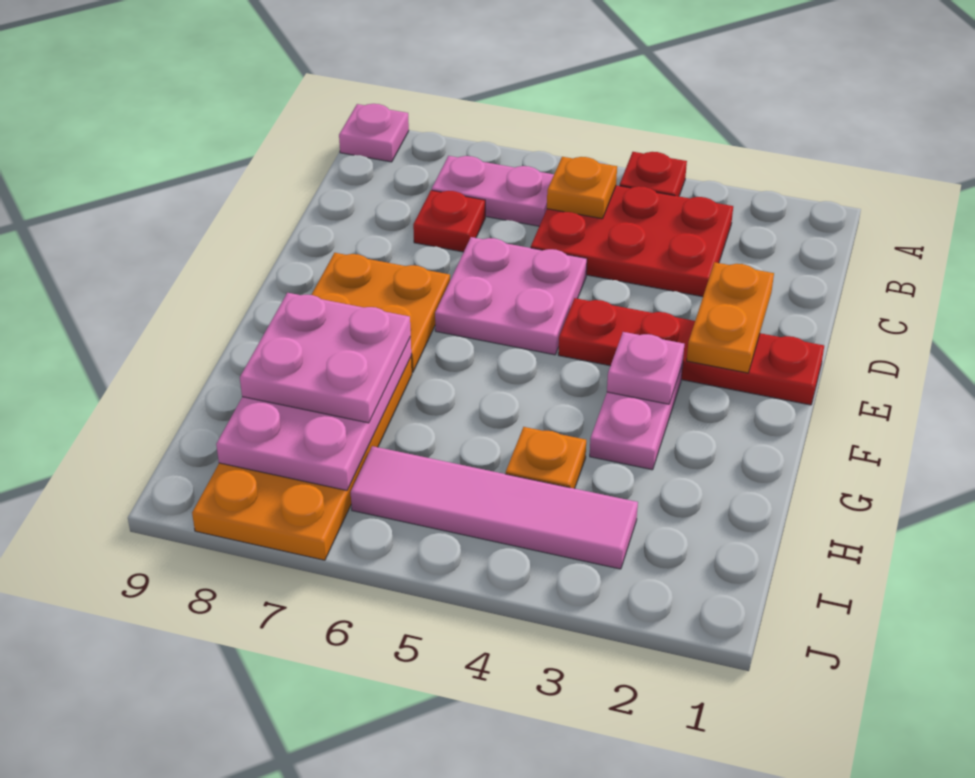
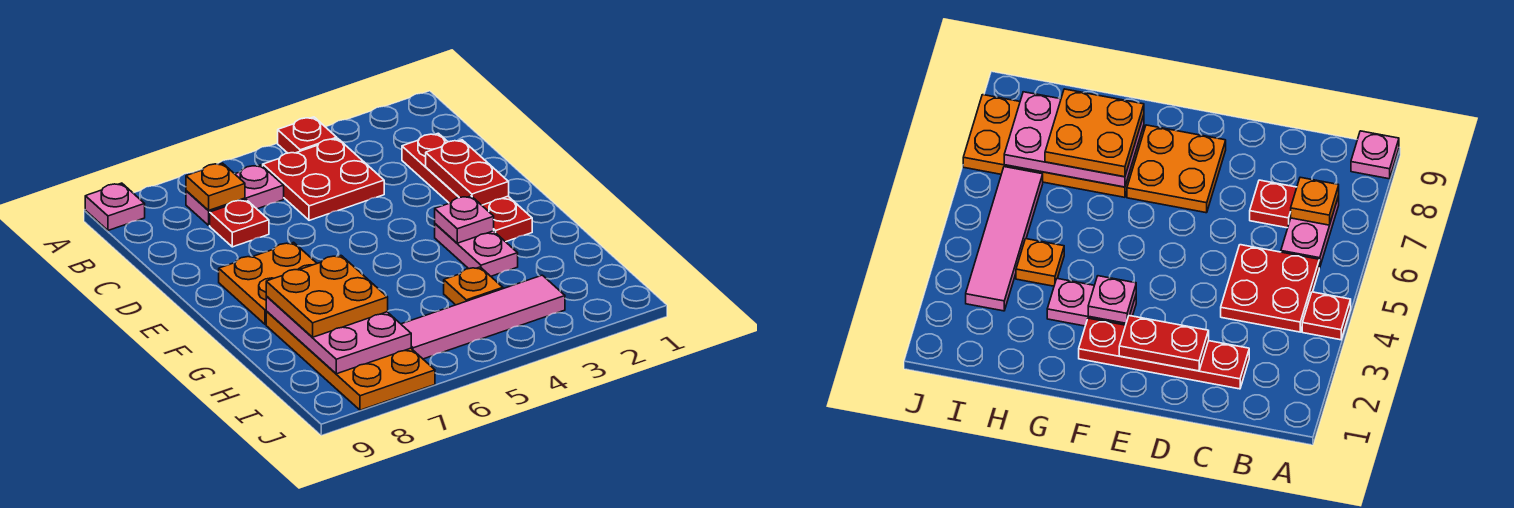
red plate B3:C5 level 1 -> red plate B4:C5 level 1
orange plate B5 level 2 -> orange plate B7 level 2
orange plate D2:E2 level 2 -> red plate D2:E2 level 2
pink plate D5:E6 level 1 -> none
red plate E1:E4 level 1 -> red plate C2:F2 level 1
pink plate G7:H8 level 3 -> orange plate G7:H8 level 3

